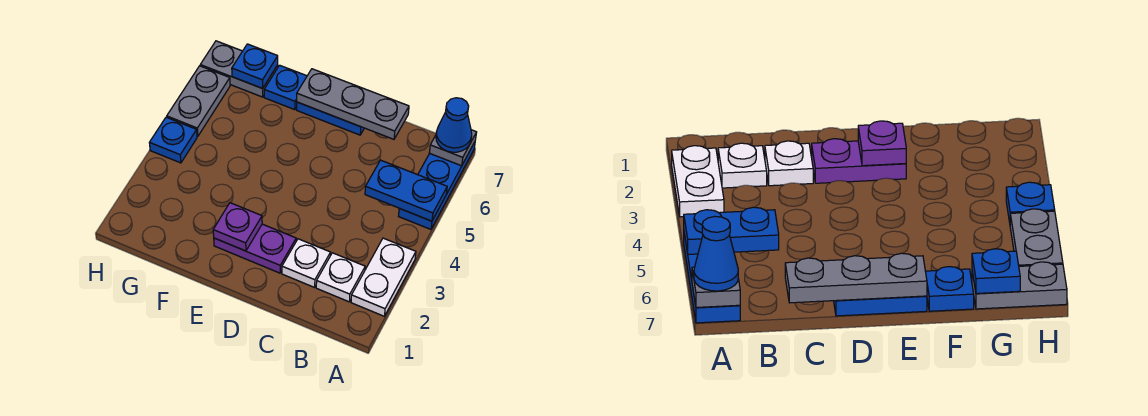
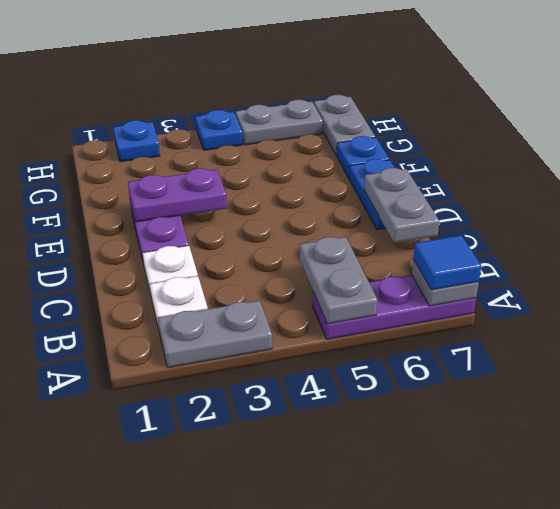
white plate A2:A3 level 1 -> grey plate A2:A3 level 1
blue plate A5:A7 level 1 -> purple plate A5:A7 level 1
blue plate A5:B5 level 2 -> grey plate A5:B5 level 2
blue cone A7 level 3 -> blue tile A7 level 3
grey plate C7:E7 level 2 -> grey plate C7:D7 level 2
purple plate E2 level 2 -> purple plate E2:E3 level 2
blue plate G7 level 2 -> blue plate H2 level 1

